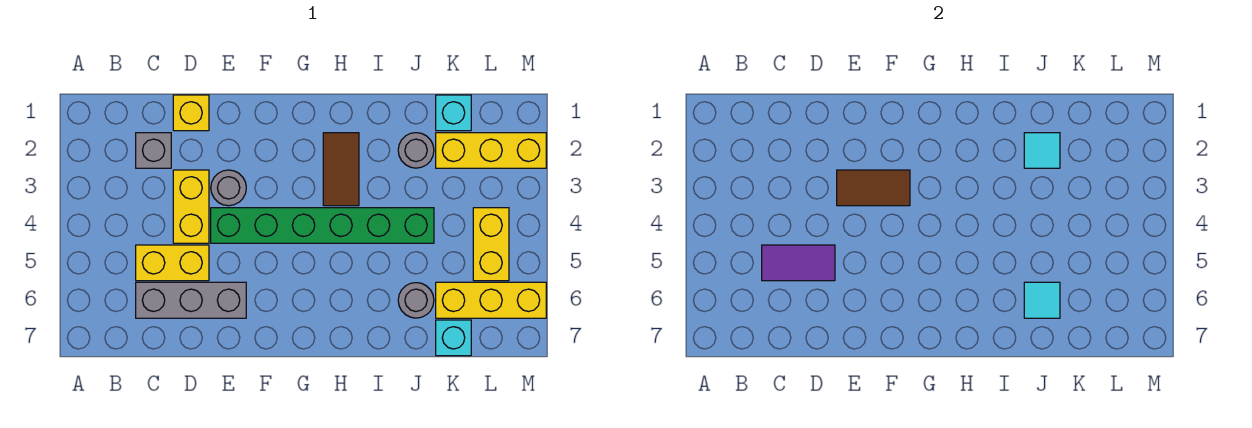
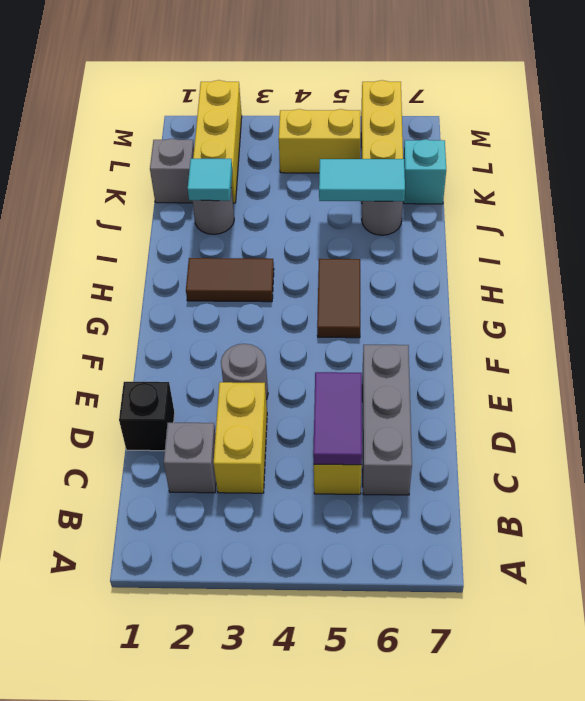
yellow brick D1 level 1 -> black brick D1 level 1
yellow brick D3:D4 level 1 -> yellow brick C3:D3 level 1
brown tile E3:F3 level 2 -> brown tile G5:H5 level 1
green brick E4:J4 level 1 -> none
cyan tile J6 level 2 -> cyan tile J5:J6 level 2
cyan brick K1 level 1 -> grey brick K1 level 1

